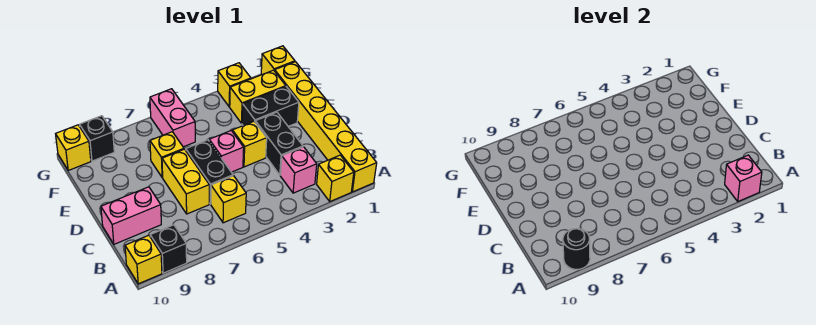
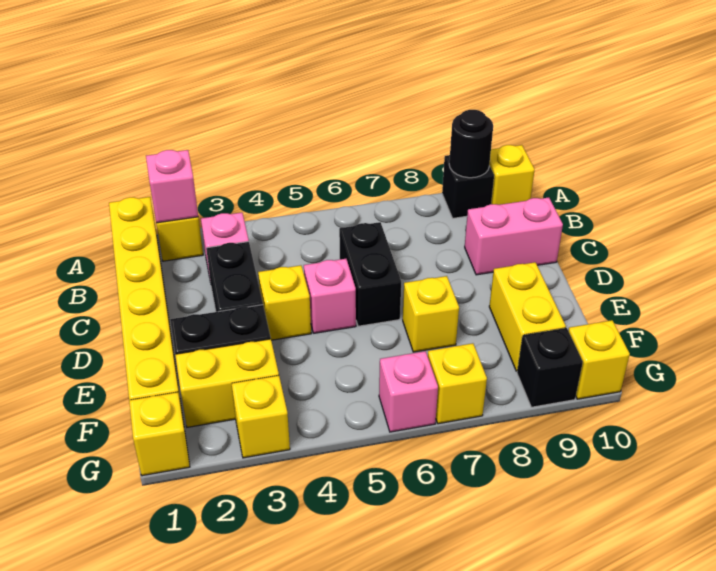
yellow brick B6 level 1 -> yellow brick G7 level 1
yellow brick C7:D7 level 1 -> yellow brick E9:F9 level 1
pink brick F6:G6 level 1 -> pink brick G6 level 1

